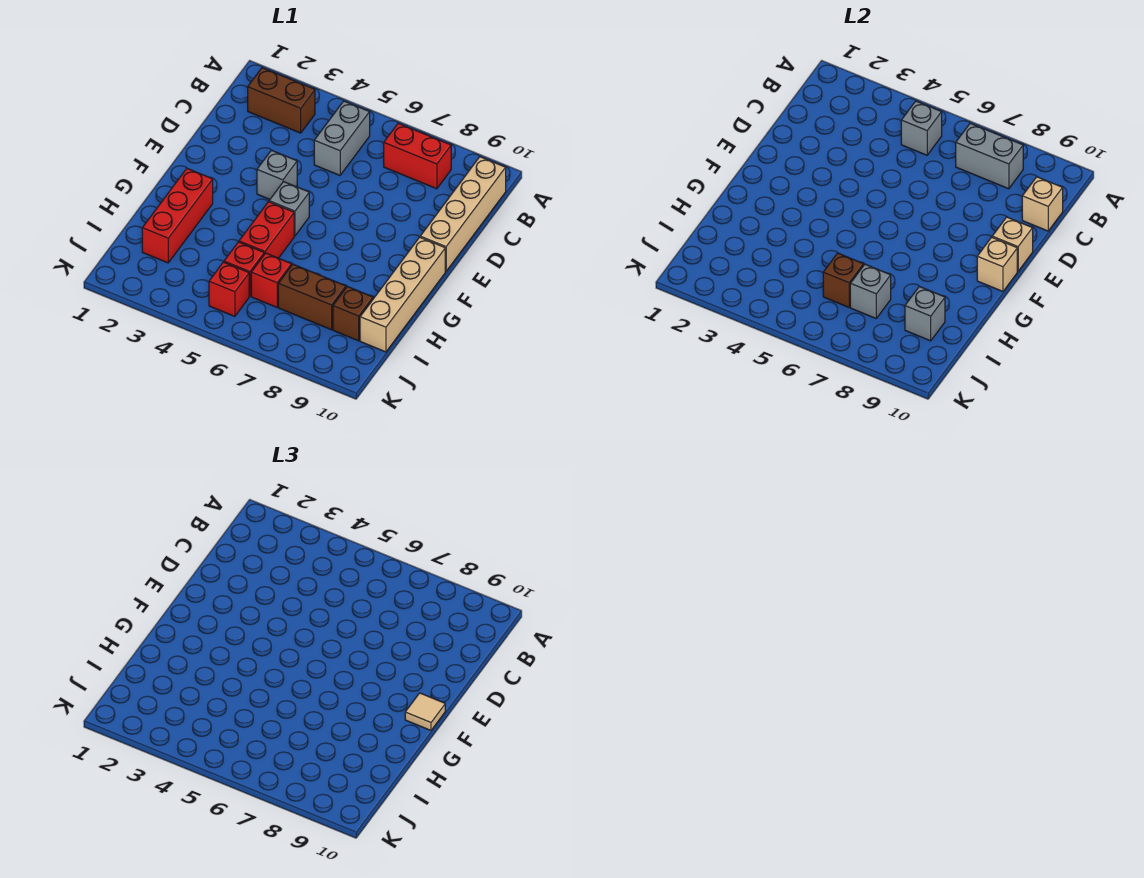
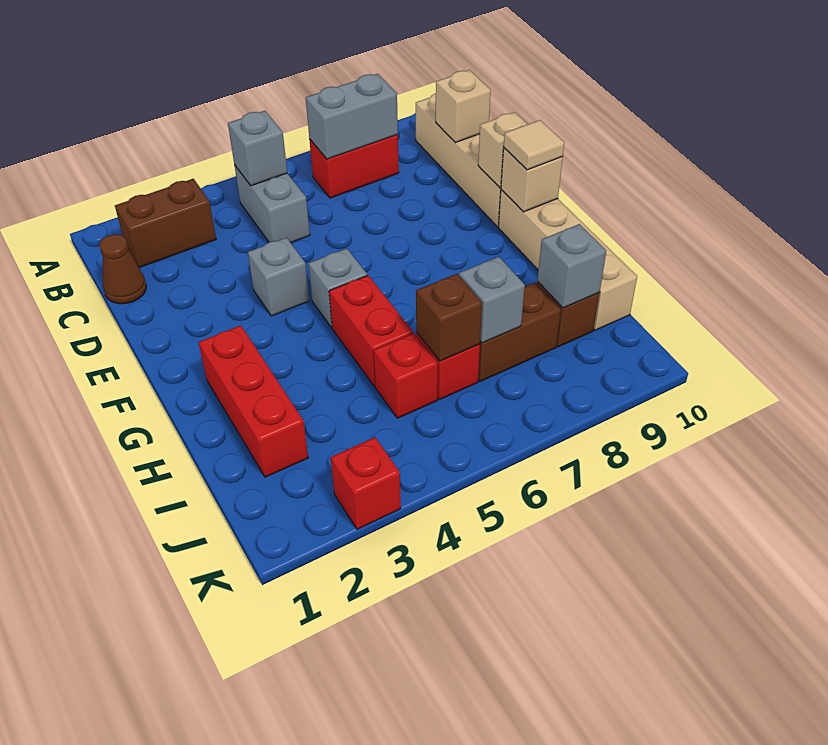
none -> brown cone C1 level 1
red brick J5 level 1 -> red brick K3 level 1

